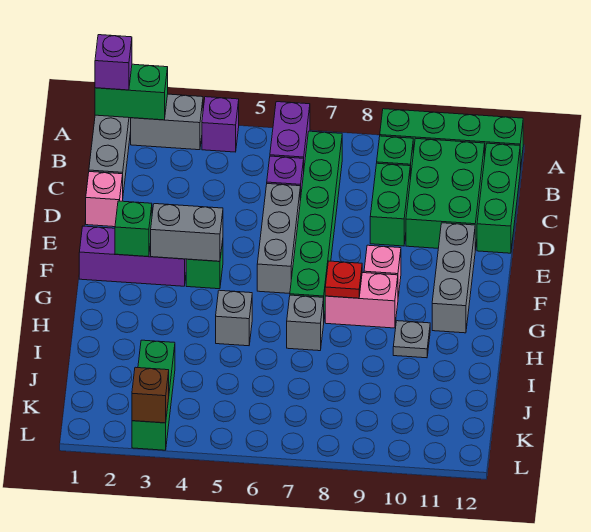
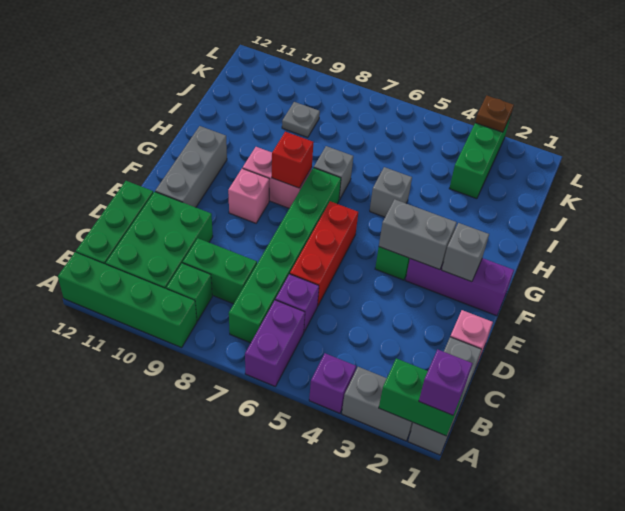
green brick C9:D9 level 1 -> green brick C8:C9 level 1
grey brick D6:F6 level 1 -> red brick D6:F6 level 1
green brick F2 level 2 -> grey brick F2 level 2
red plate G8 level 2 -> red brick G8 level 2
grey plate H10 level 1 -> grey plate J9 level 1
brown brick L3 level 2 -> brown plate L3 level 2

